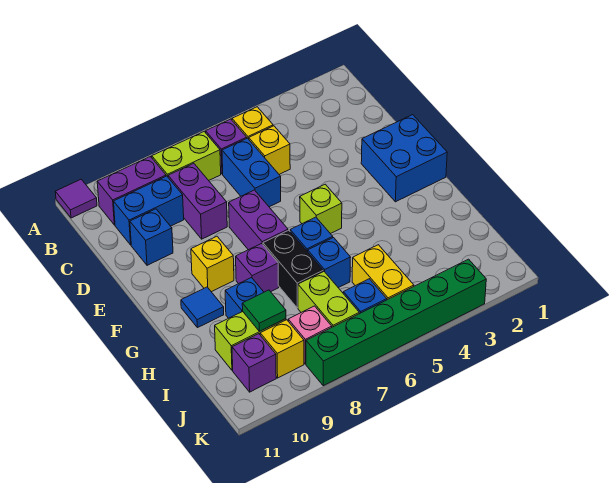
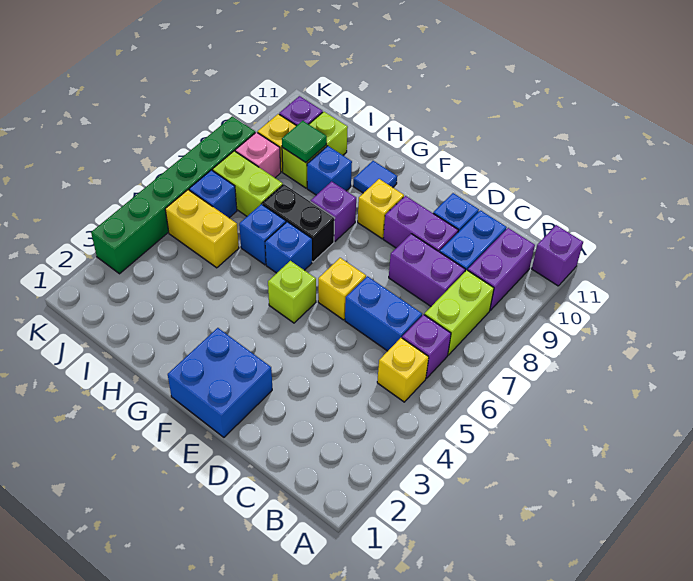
purple tile A11 level 1 -> purple brick A11 level 1
yellow brick C5 level 1 -> yellow brick E6 level 1
purple brick E7:F7 level 1 -> purple brick D9:E9 level 1

